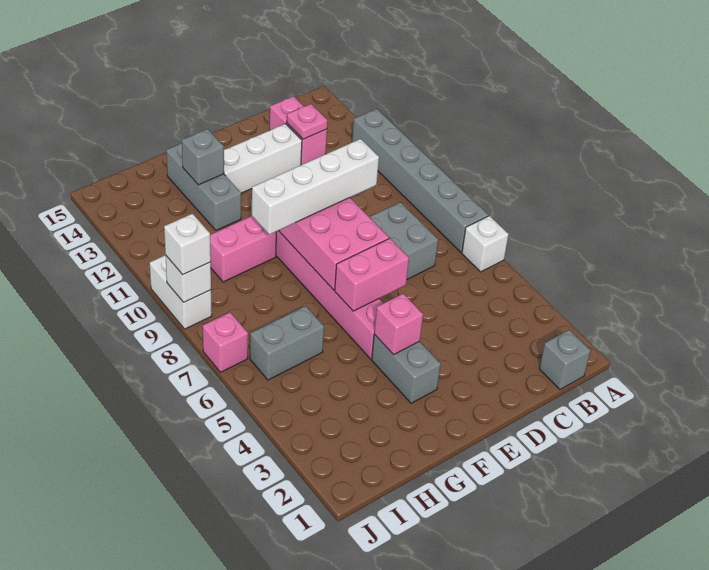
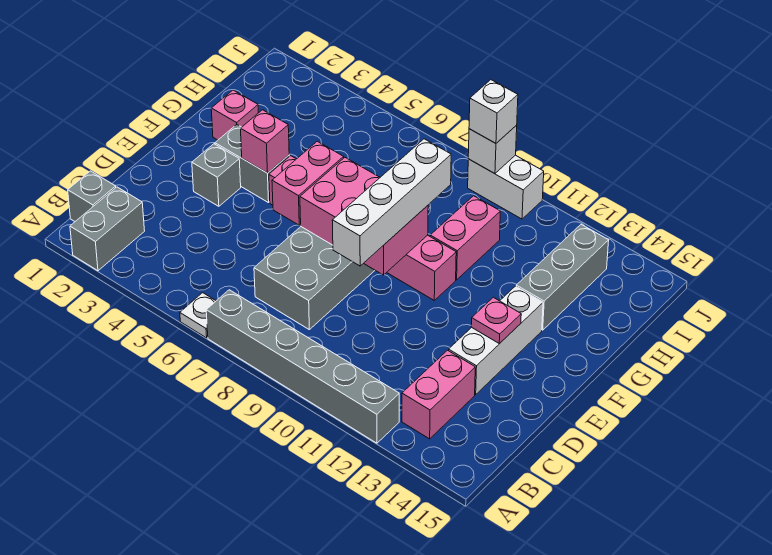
white brick A6 level 1 -> white plate A6 level 1
pink brick C13:C14 level 1 -> pink brick B13:C13 level 1
pink plate C13 level 2 -> pink plate E13 level 2
grey brick G12:G14 level 1 -> grey brick G13:I13 level 1
grey brick G13 level 2 -> grey brick E3 level 1
grey brick H6:I6 level 1 -> grey brick A2:B2 level 1
pink brick J7 level 1 -> pink brick G2 level 1

